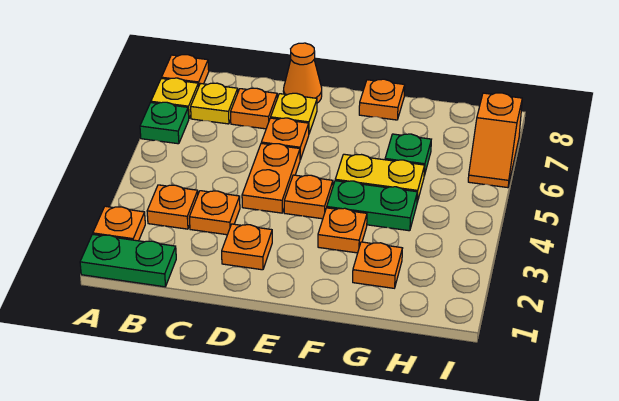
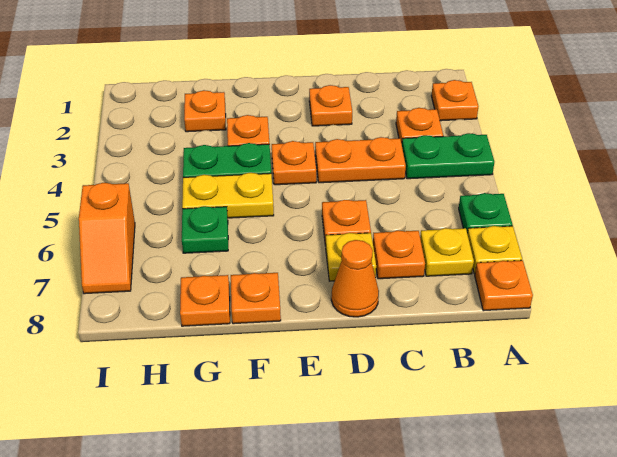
green plate A1:B1 level 1 -> green plate A4:B4 level 1
orange plate C3 level 1 -> orange plate G8 level 1
orange plate D4:D5 level 1 -> orange plate C4:D4 level 1
orange slope I6:I7 level 1 top 7 -> orange slope I6:I7 level 1 top 6

